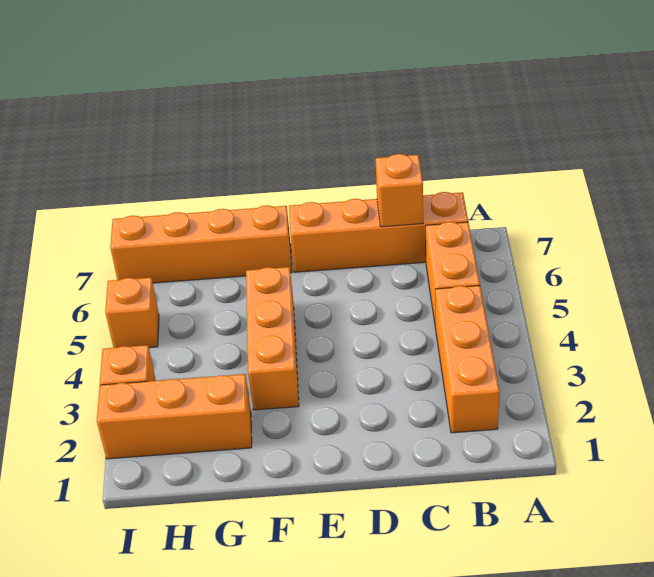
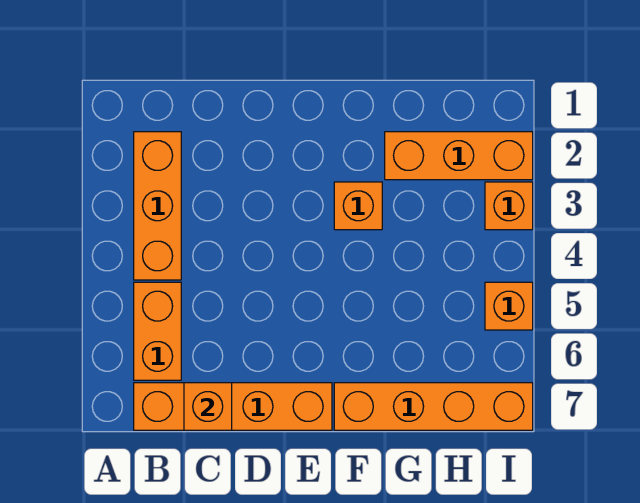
orange brick F3:F5 level 1 -> orange brick F3 level 1

